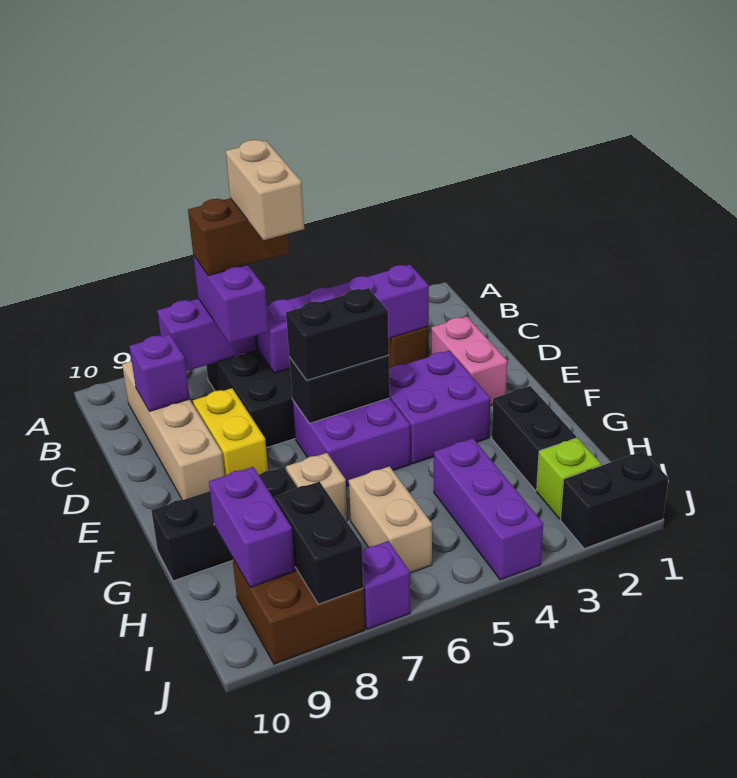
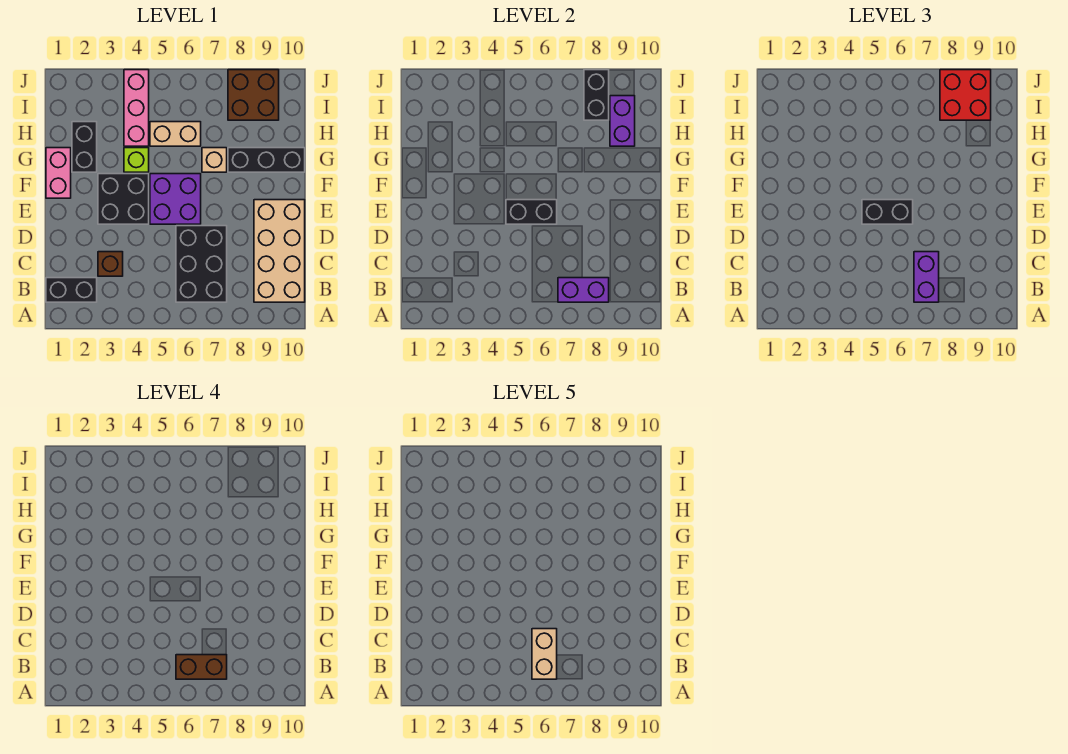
tan brick B9:E9 level 1 -> tan brick B9:E10 level 1
purple brick C3:C6 level 2 -> none
purple brick C9 level 2 -> none
pink brick D2:E2 level 1 -> pink brick F1:G1 level 1
yellow brick D8:E8 level 1 -> none
purple brick E3:F4 level 1 -> black brick E3:F4 level 1
purple brick H4:J4 level 1 -> pink brick H4:J4 level 1
tan brick H6:I6 level 1 -> tan brick H5:H6 level 1
lime brick I2 level 1 -> lime brick G4 level 1
none -> red brick I8:J9 level 3
black brick J1:J2 level 1 -> black brick B1:B2 level 1
purple brick J7 level 1 -> none

